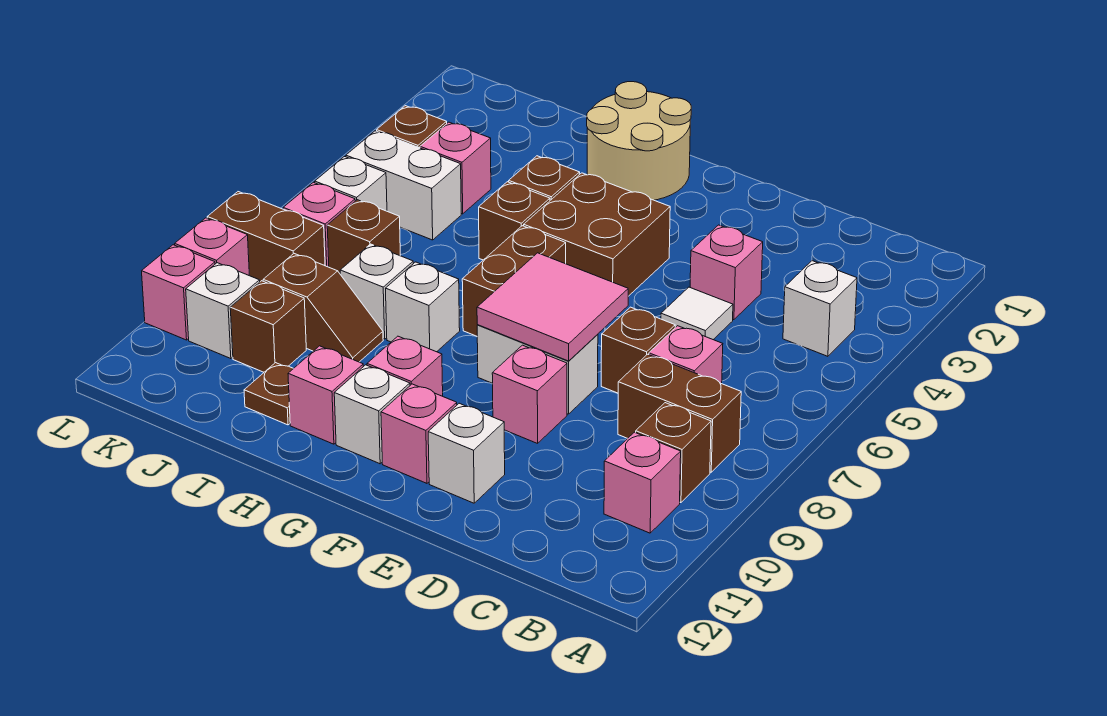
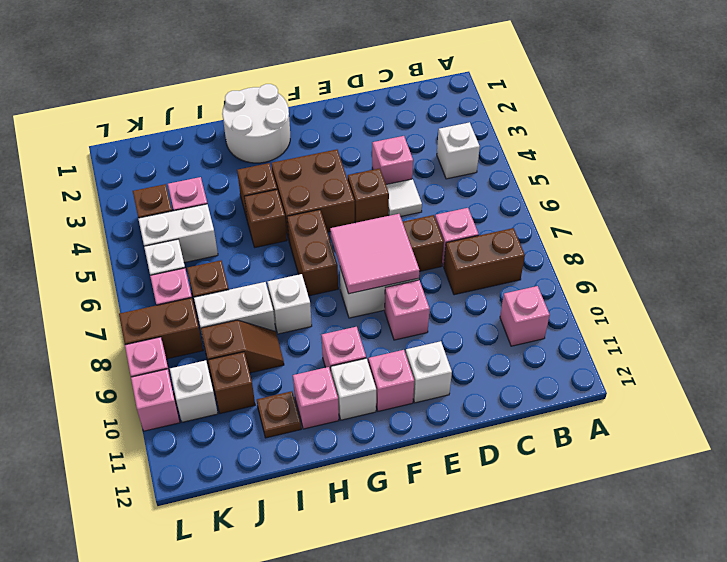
brown brick B9 level 1 -> brown brick E5 level 1
tan round brick G1:H2 level 1 -> white round brick G1:H2 level 1
white brick I8 level 1 -> white brick I8:J8 level 1

